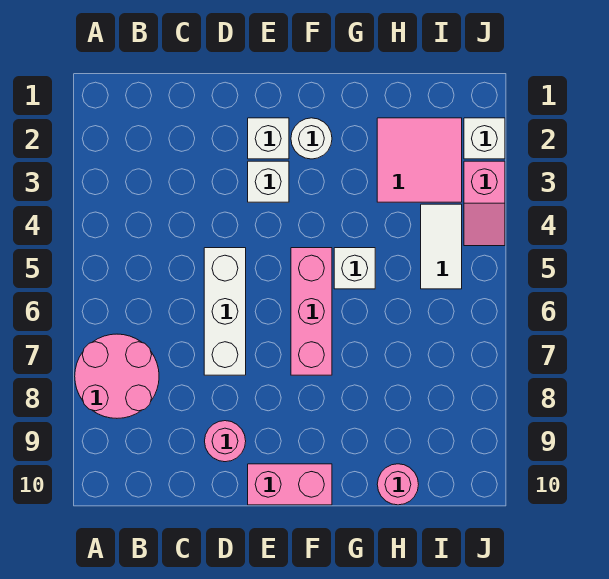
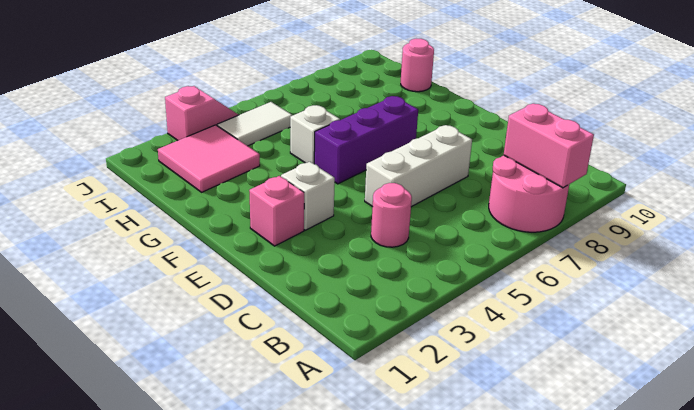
pink round brick D9 level 1 -> pink round brick C4 level 1
white brick E2 level 1 -> pink brick E2 level 1
pink brick E10:F10 level 1 -> pink brick A8:B8 level 2
white round brick F2 level 1 -> none
pink brick F5:F7 level 1 -> purple brick F5:F7 level 1
white brick J2 level 1 -> none

